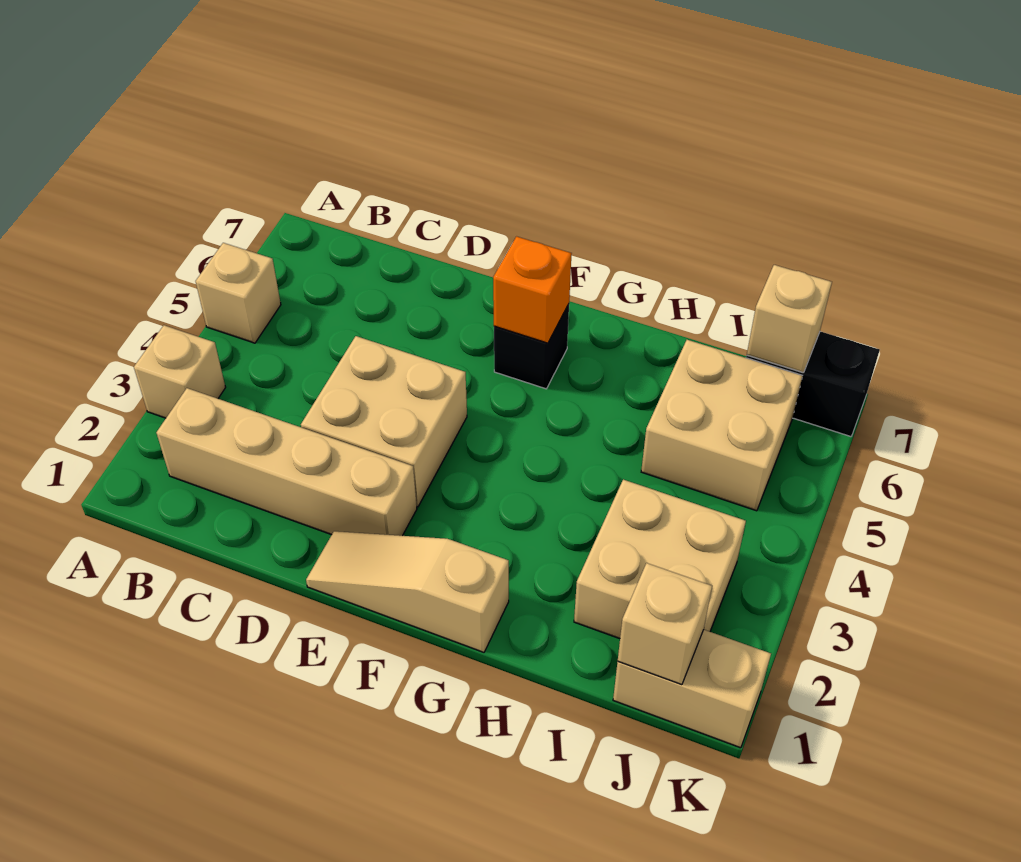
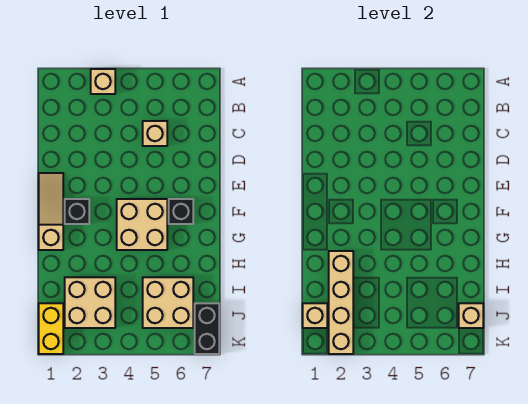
tan brick A5 level 1 -> tan brick C5 level 1
tan brick B2:E2 level 1 -> tan brick H2:K2 level 2
tan brick D3:E4 level 1 -> tan brick F4:G5 level 1
none -> black brick F2 level 1
orange brick F6 level 2 -> none
tan brick J1:K1 level 1 -> yellow brick J1:K1 level 1

